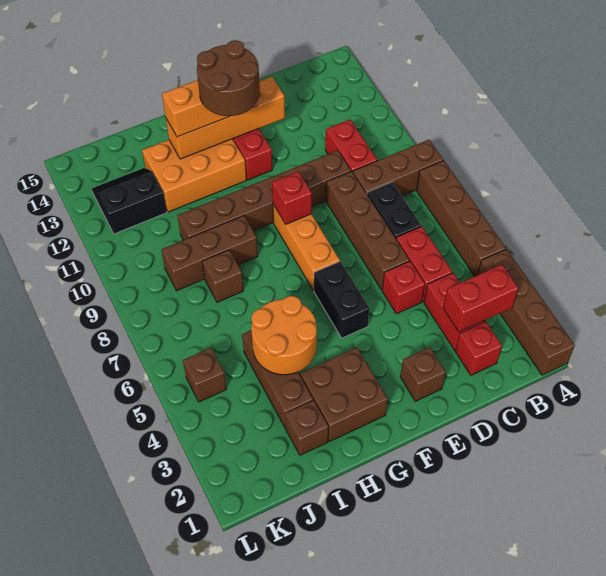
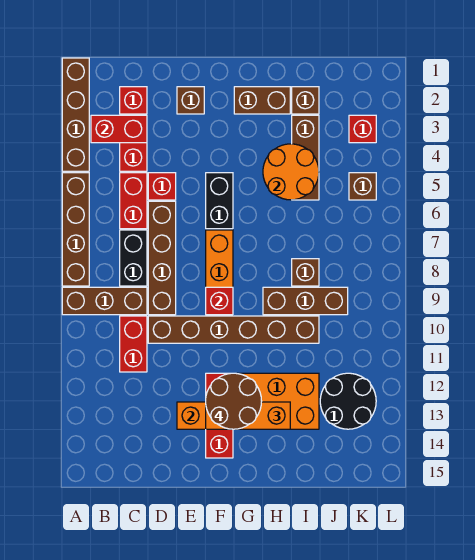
brown brick G2:H3 level 1 -> brown brick G2:H2 level 1
black slope J12:K13 level 1 top 12 -> black round brick J12:K13 level 1
none -> red brick K3 level 1

